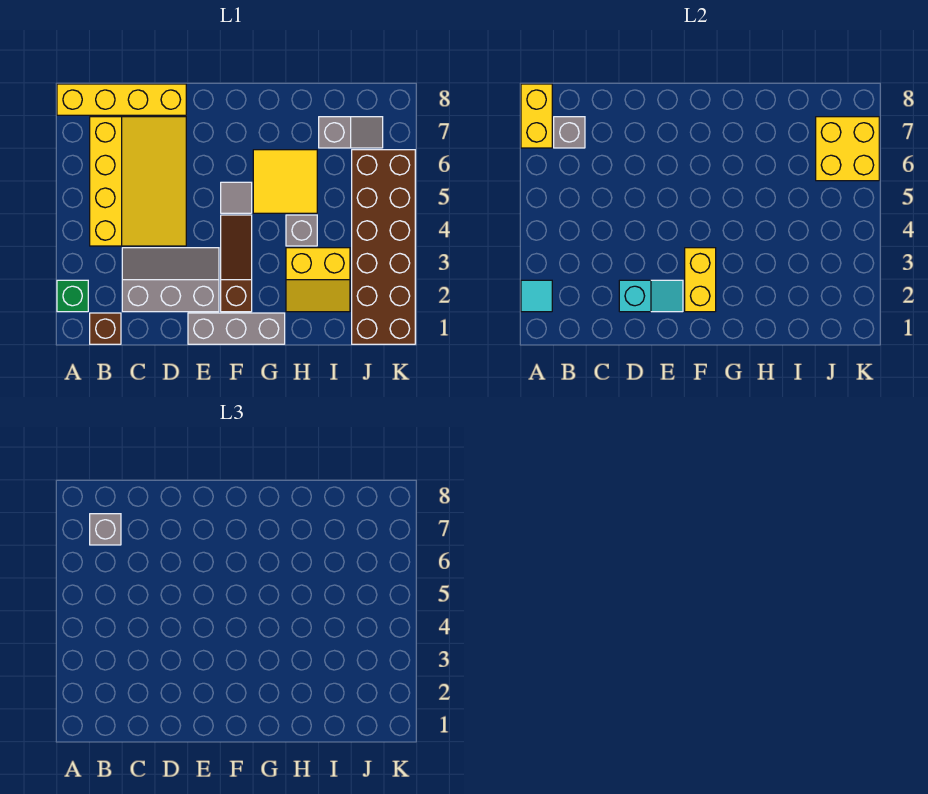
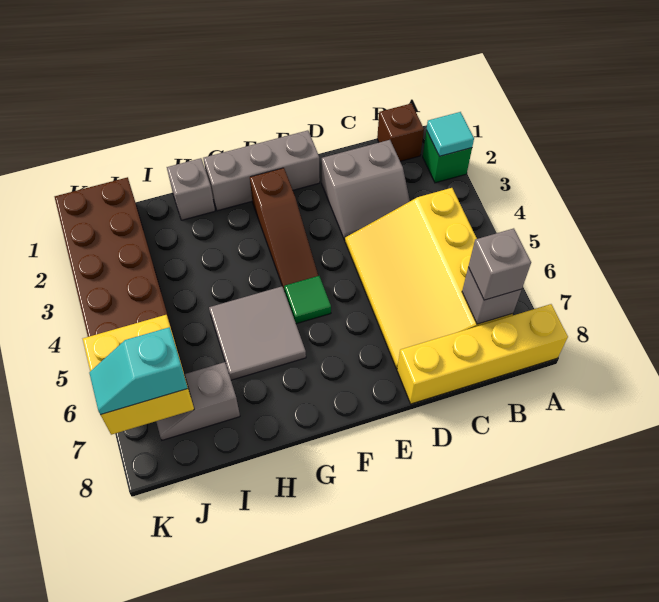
yellow brick A7:A8 level 2 -> none
grey slope C2:E3 level 1 top 2 -> grey slope C2:D3 level 1 top 2
cyan slope D2:E2 level 2 top D -> cyan slope J7:K7 level 3 top J
yellow brick F2:F3 level 2 -> none
grey tile F5 level 1 -> green tile F5 level 1
yellow tile G5:H6 level 1 -> grey tile G5:H6 level 1
yellow slope H2:I3 level 1 top 3 -> none
grey brick H4 level 1 -> grey brick H1 level 1

